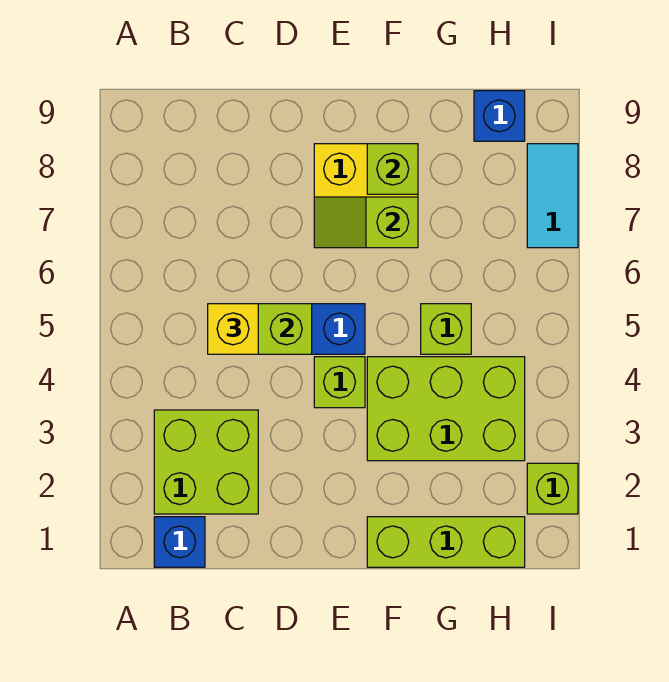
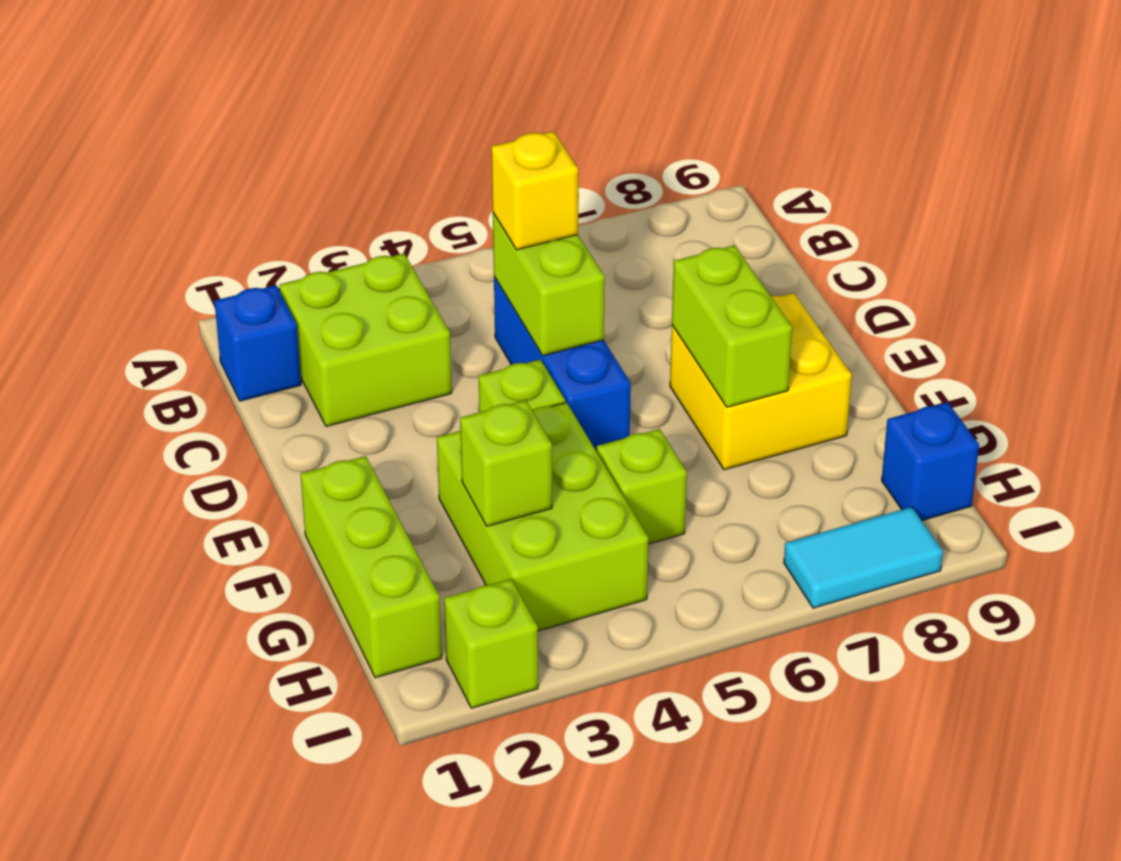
lime slope E7:F7 level 2 top F -> lime brick E7:F7 level 2
lime brick F8 level 2 -> lime brick G3 level 2

